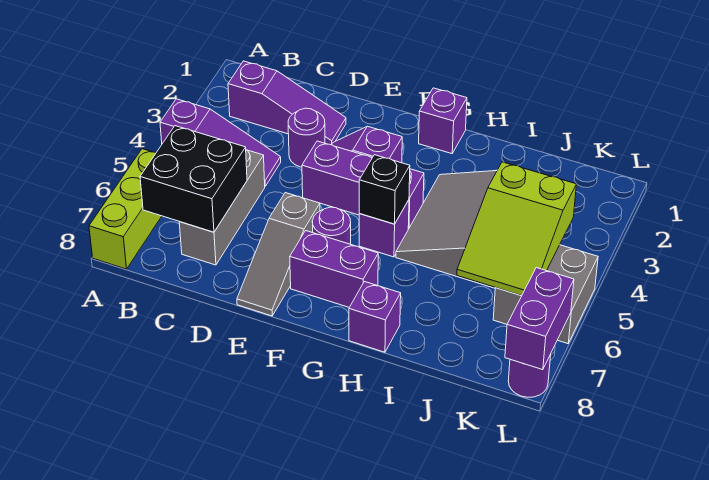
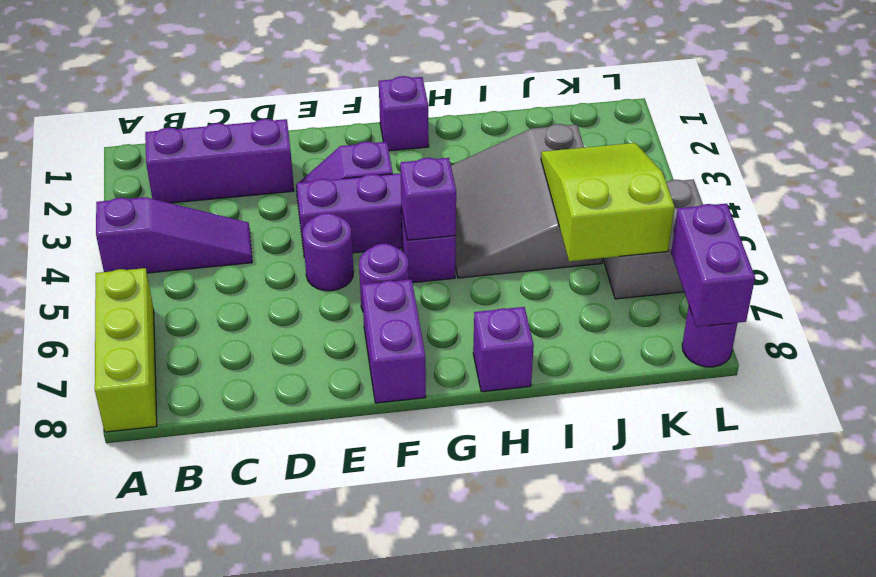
purple slope B2:D2 level 1 top B -> purple brick B2:D2 level 1
black brick B6:C7 level 2 -> none
grey brick C5:C7 level 1 -> none
purple round brick D3 level 1 -> purple round brick E5 level 1
grey slope E6:E8 level 1 top 6 -> none
purple brick F7:G7 level 1 -> purple brick F7:F8 level 1
black brick G5 level 2 -> purple brick G5 level 2
lime slope J4:K6 level 2 top 4 -> lime slope J4:K6 level 2 top 6

